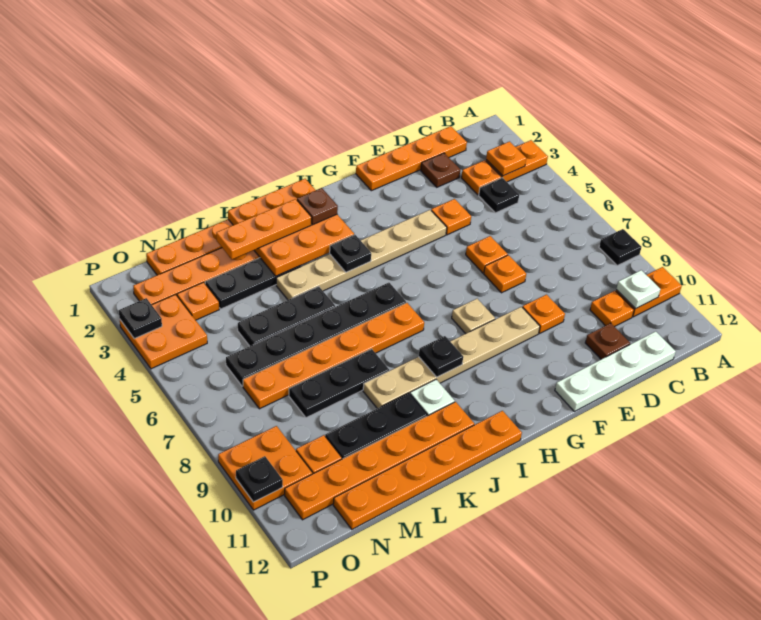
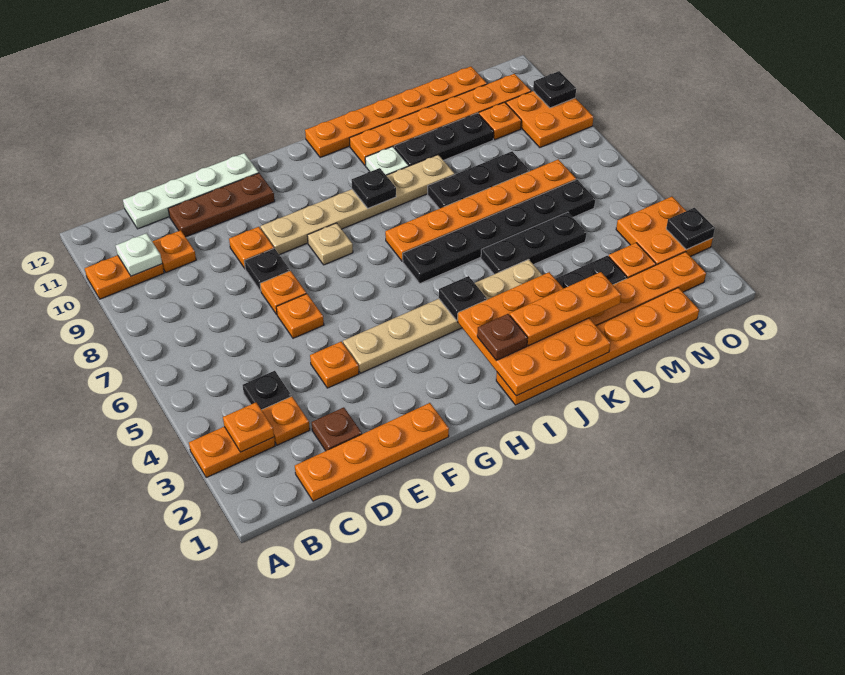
black plate A8 level 1 -> black plate E8 level 1
brown plate D11 level 1 -> brown plate D11:F11 level 1

